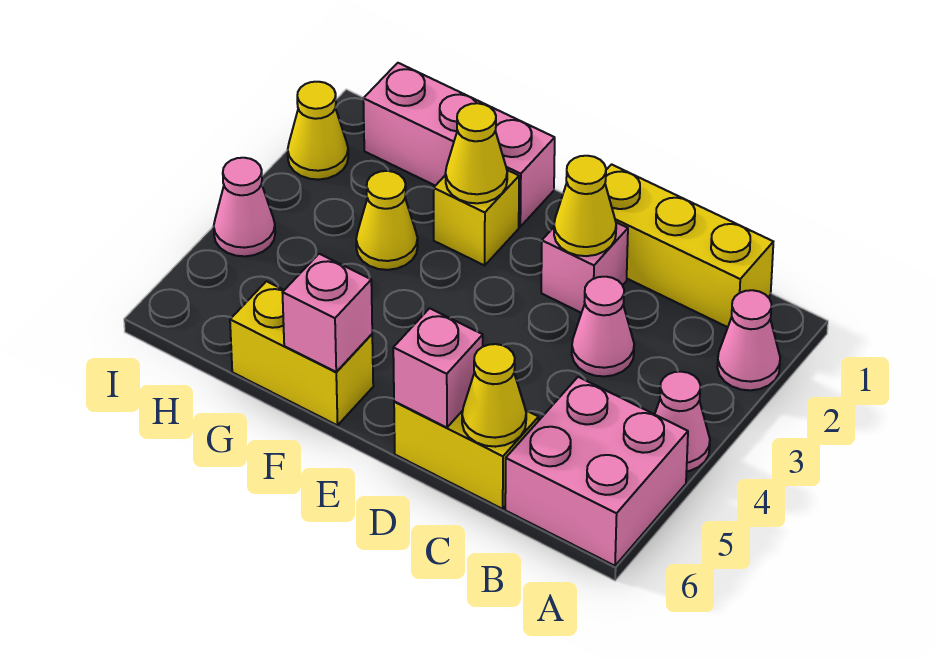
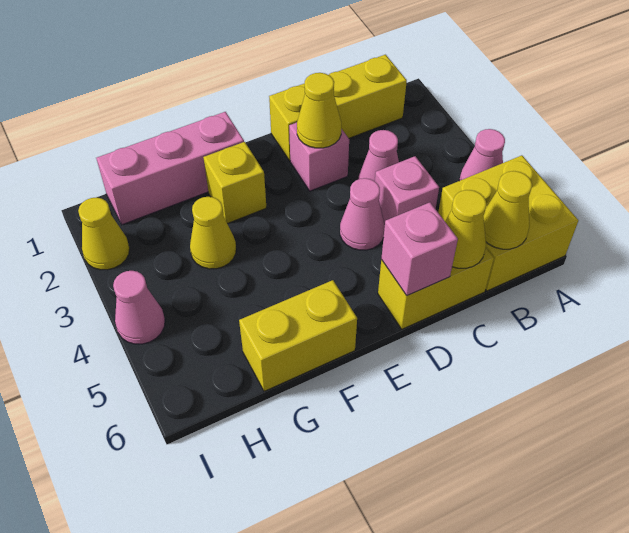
pink cone A2 level 1 -> pink cone D4 level 1
pink brick A5:B6 level 1 -> yellow brick A5:B6 level 1
yellow cone F2 level 2 -> yellow cone B6 level 2
pink brick F6 level 2 -> pink brick C4 level 1

